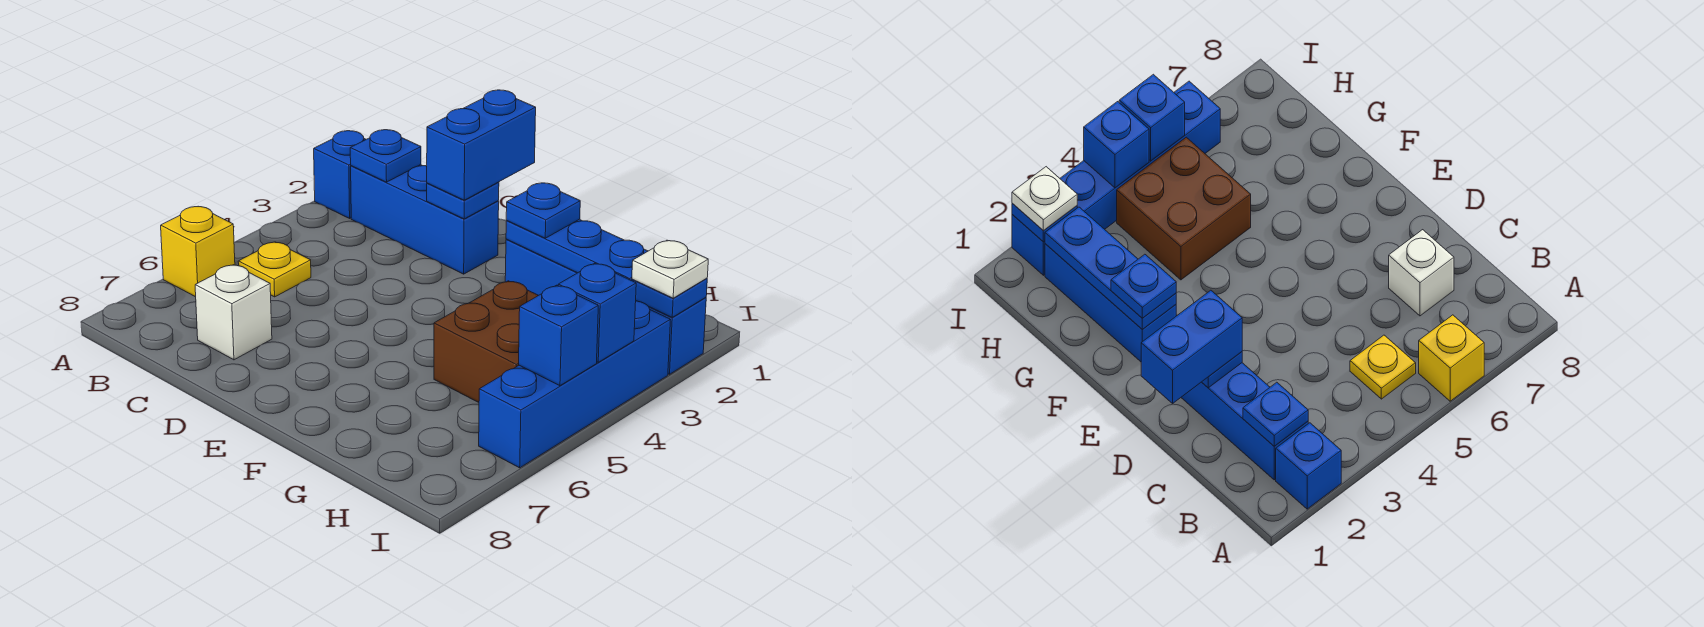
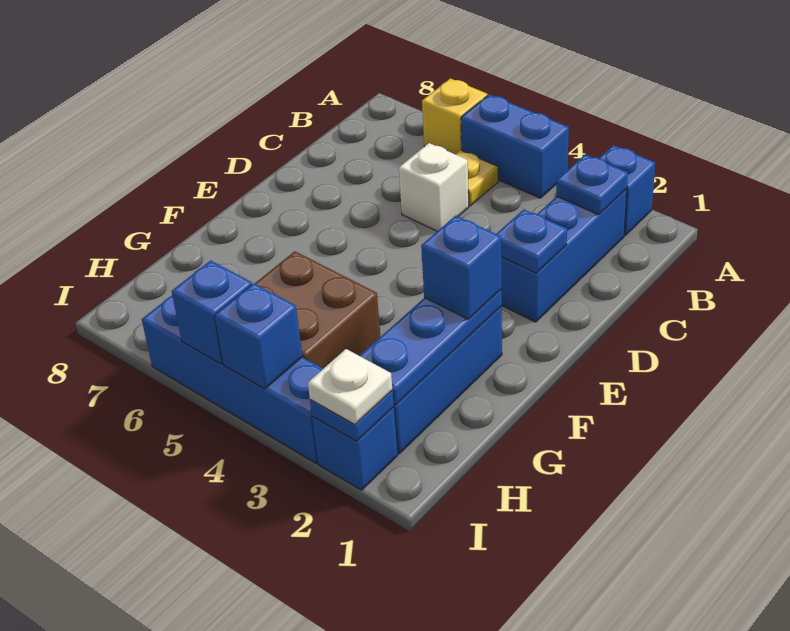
white brick C7 level 1 -> white brick C5 level 1
blue brick D1:D2 level 3 -> blue brick A4:A5 level 1
blue plate F2 level 3 -> blue brick F2 level 3

